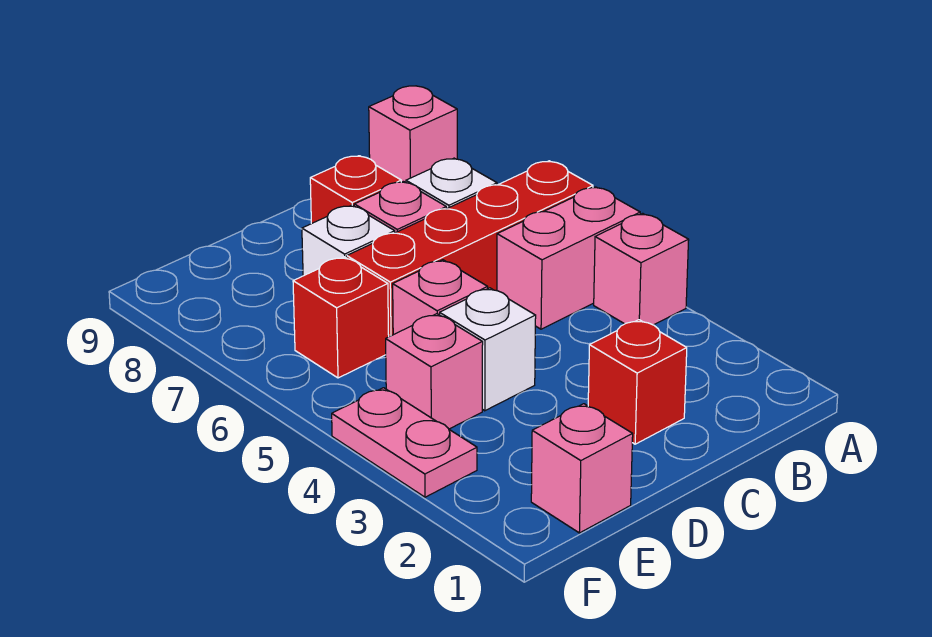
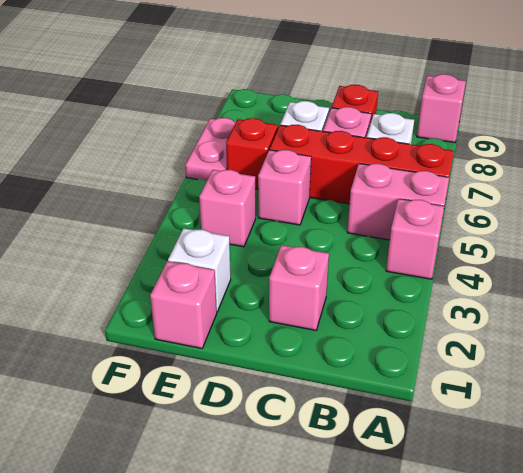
red brick C2 level 1 -> pink brick C2 level 1
white brick D4 level 1 -> white brick E2 level 1
pink plate F3:F4 level 1 -> pink plate F6:F7 level 1

